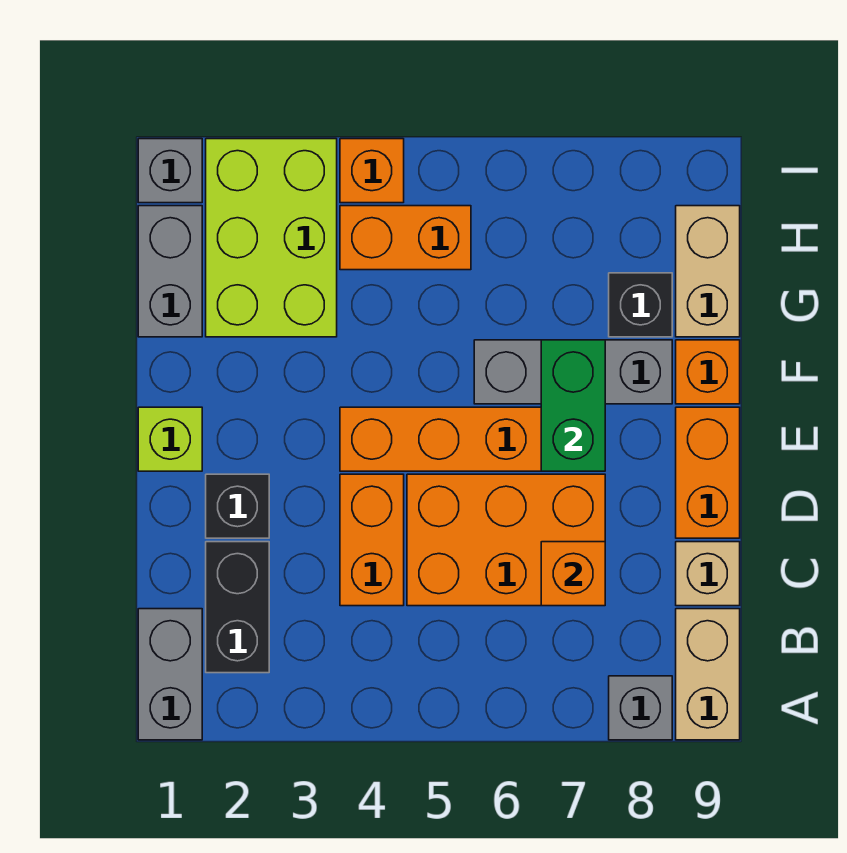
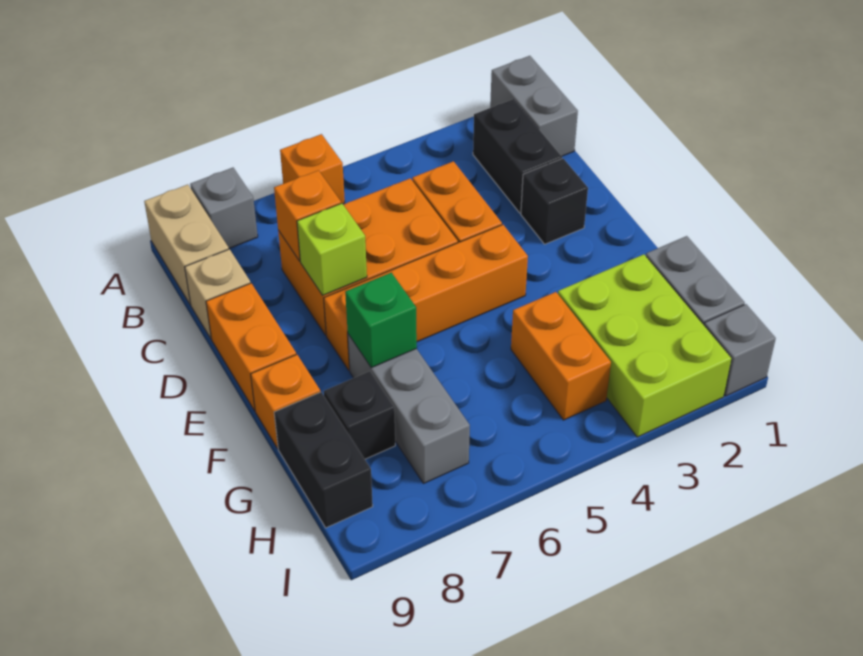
lime brick E1 level 1 -> lime brick D7 level 2
green brick E7:F7 level 2 -> green brick F7 level 2
grey brick F6:F8 level 1 -> grey brick F7:H7 level 1
tan brick G9:H9 level 1 -> black brick G9:H9 level 1
orange brick H4:H5 level 1 -> orange brick G4:H4 level 1
orange brick I4 level 1 -> orange brick A6 level 1

